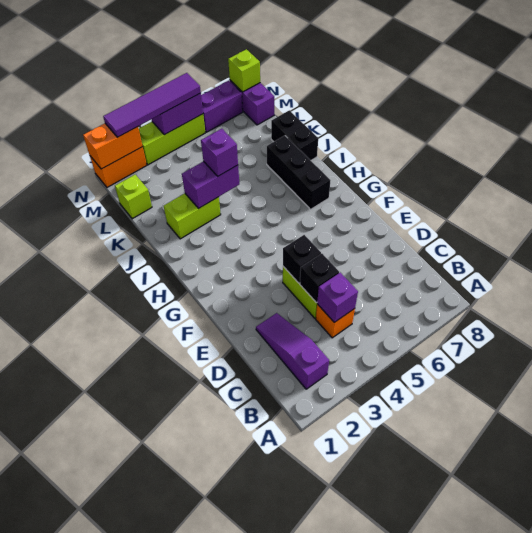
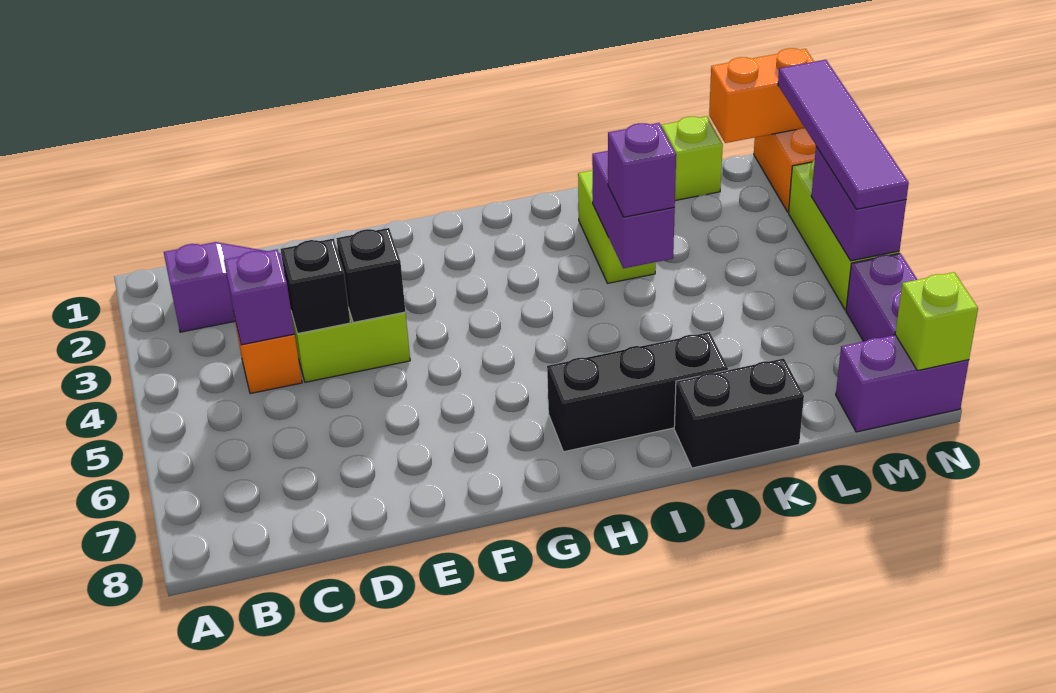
orange brick N1:N2 level 2 -> orange brick M1:N1 level 2

